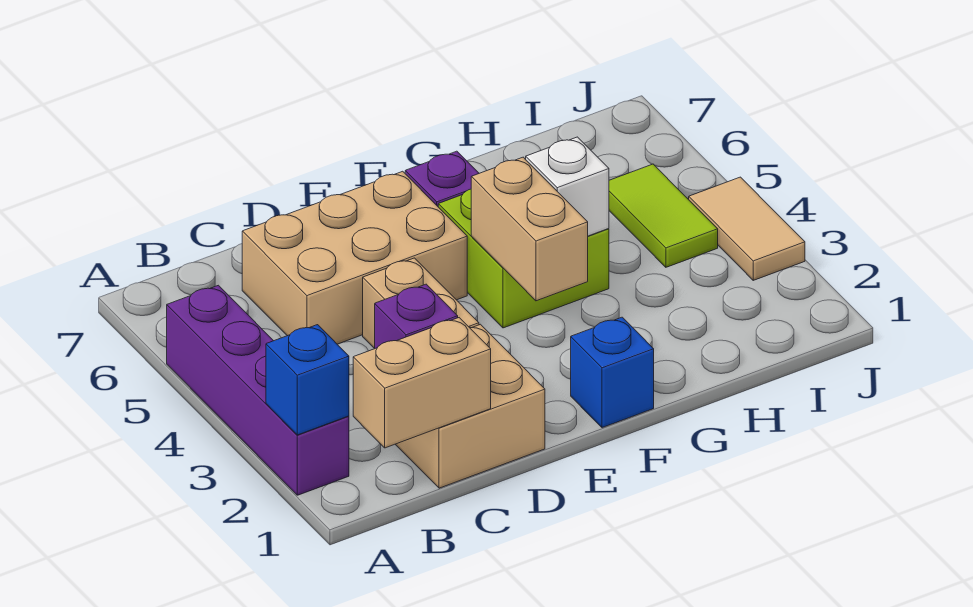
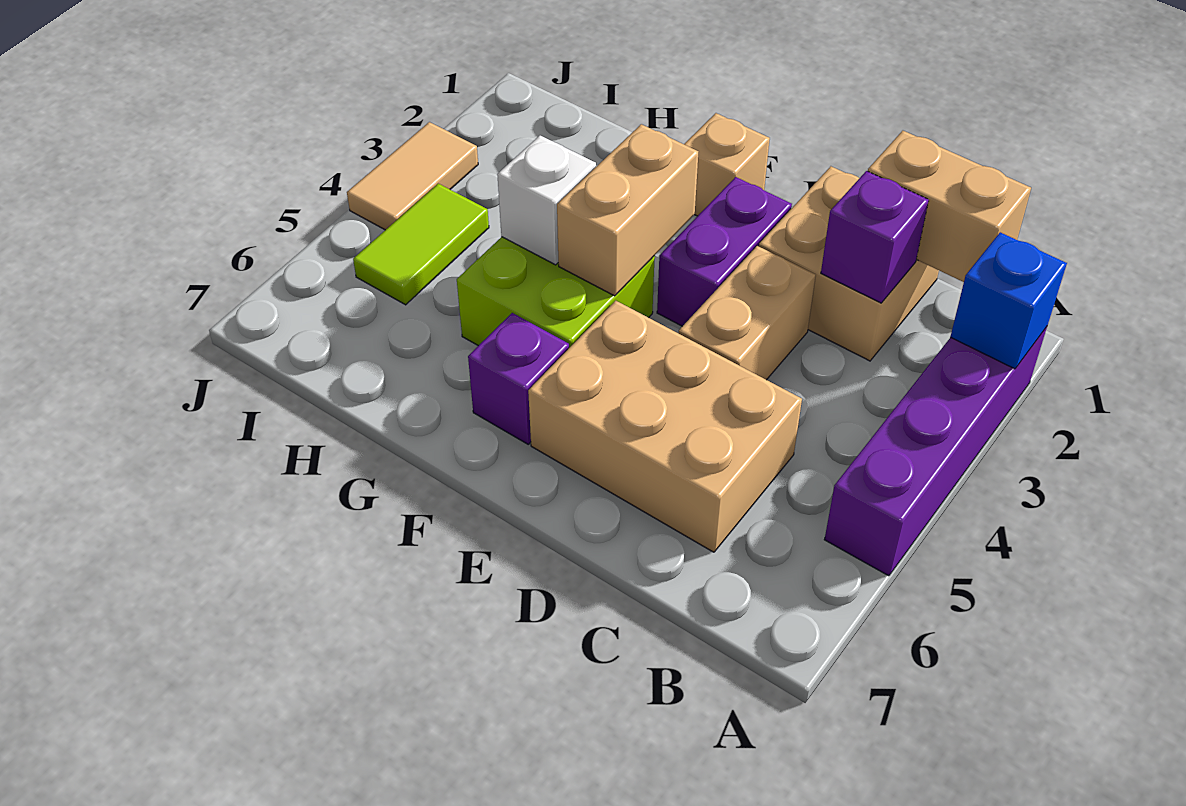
none -> purple brick E2:E3 level 1
blue brick F1 level 1 -> tan brick F1 level 1

